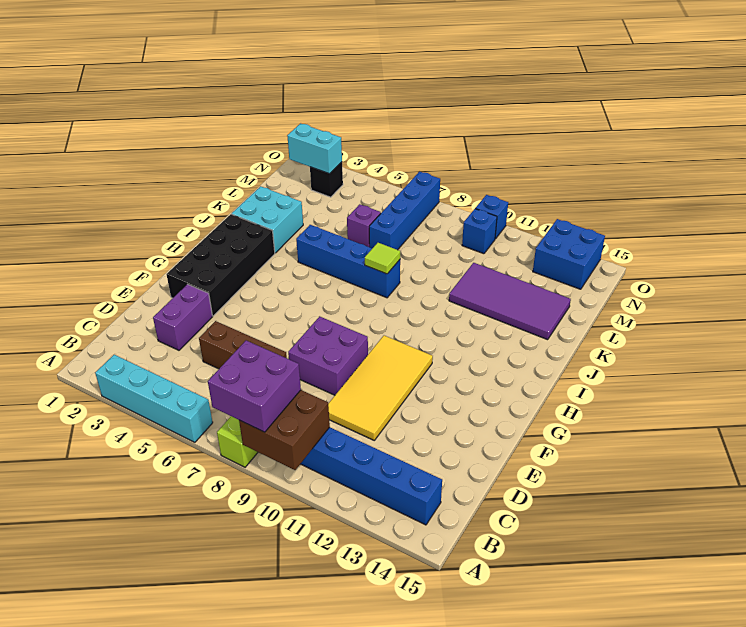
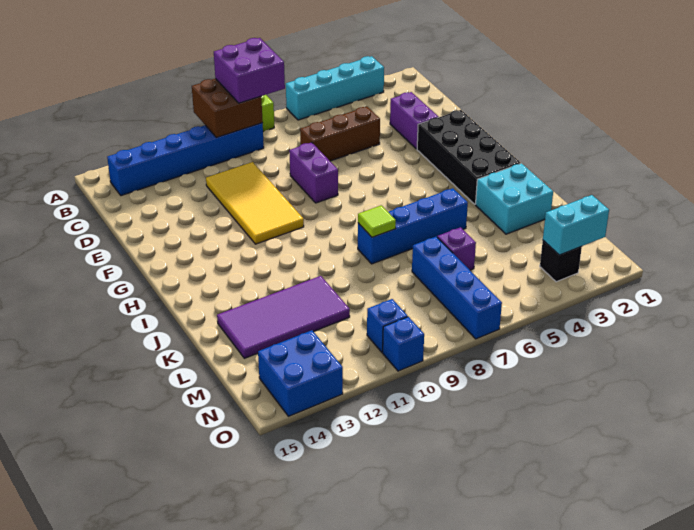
purple brick E8:F9 level 1 -> purple brick E8:F8 level 1

